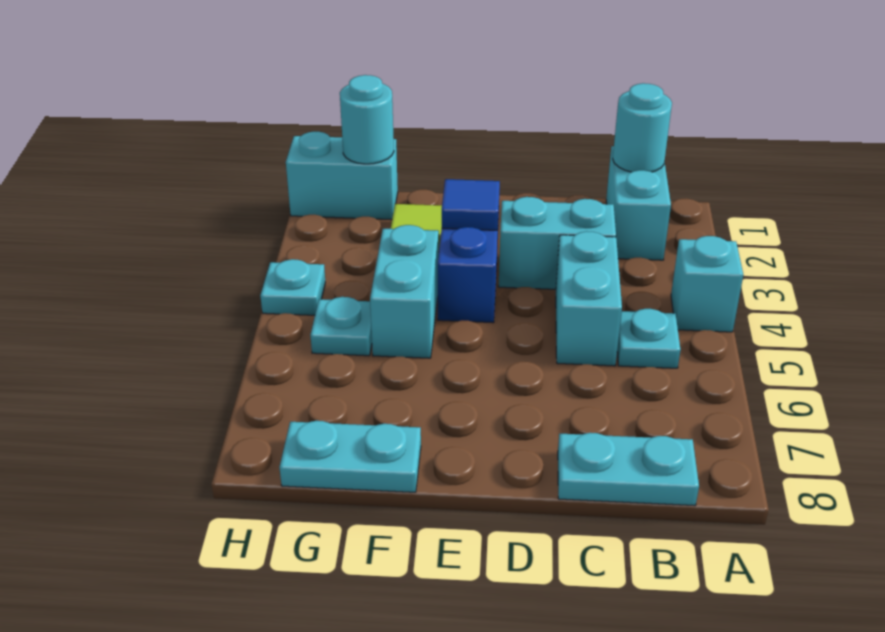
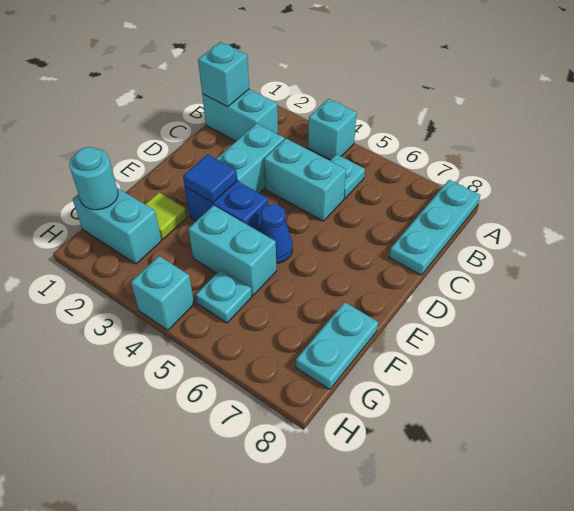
cyan round brick B1 level 2 -> cyan brick B1 level 2
cyan plate B8:C8 level 1 -> cyan plate A8:C8 level 1
none -> blue cone E5 level 1
cyan brick G1:H1 level 1 -> cyan brick G1:G2 level 1
cyan plate H4 level 1 -> cyan brick H4 level 1

